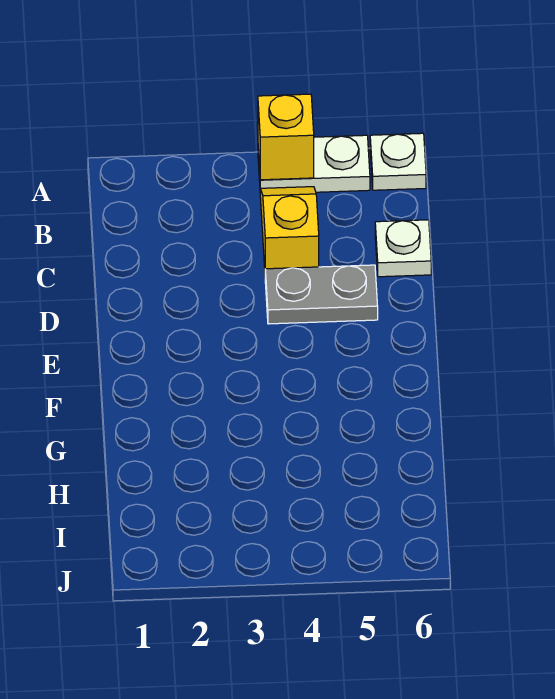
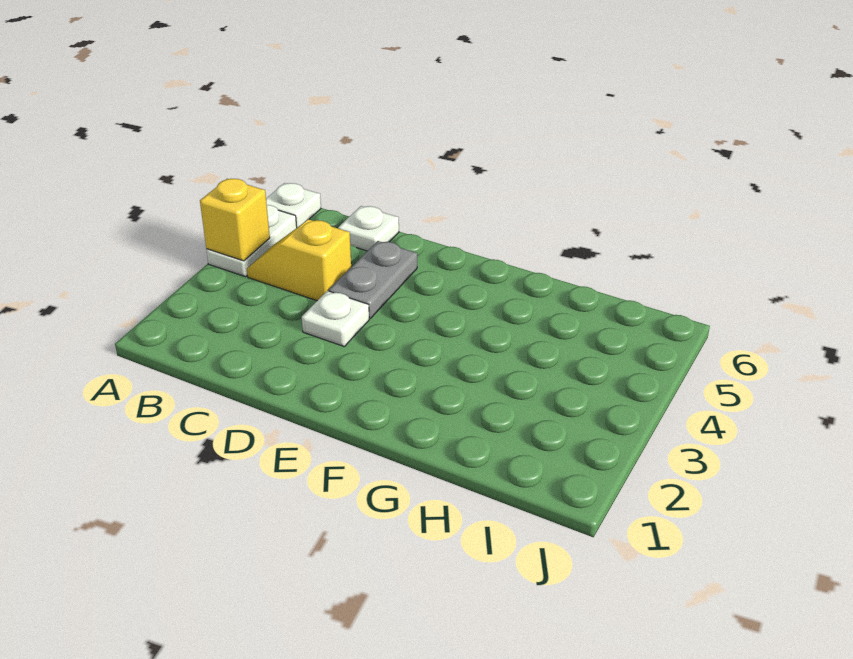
none -> white plate D3 level 1

